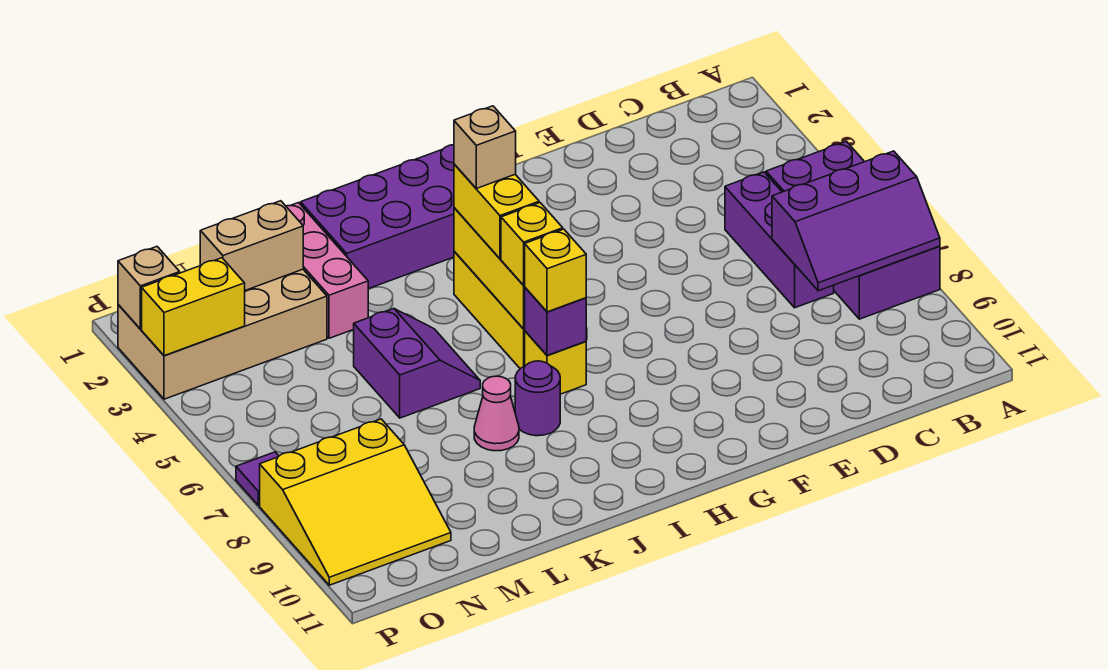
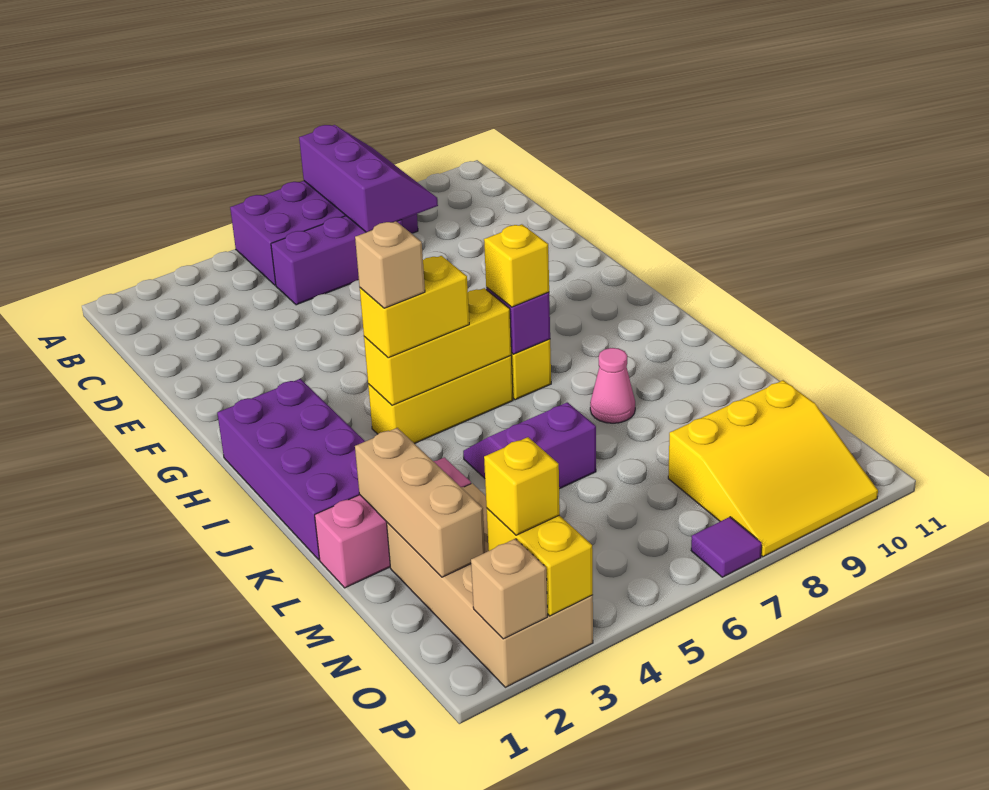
yellow brick I6 level 3 -> yellow brick O3 level 3
purple round brick J8 level 1 -> none
tan brick M2:N2 level 2 -> tan brick L2:N2 level 2
yellow slope N8:P10 level 1 top 8 -> yellow slope N8:P10 level 1 top N

